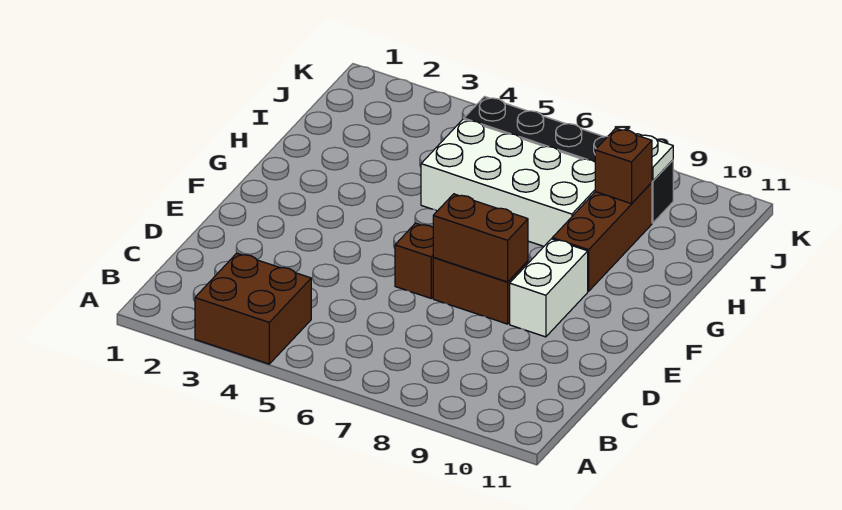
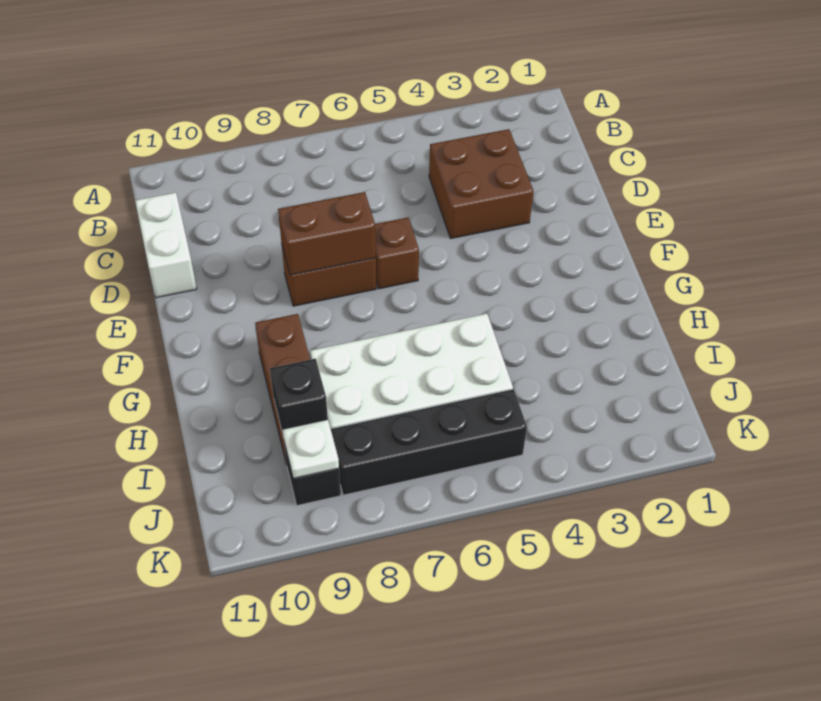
brown brick A3:B4 level 1 -> brown brick C3:D4 level 1
white brick E9:F9 level 1 -> white brick C11:D11 level 1
brown brick I9 level 2 -> black brick I9 level 2

